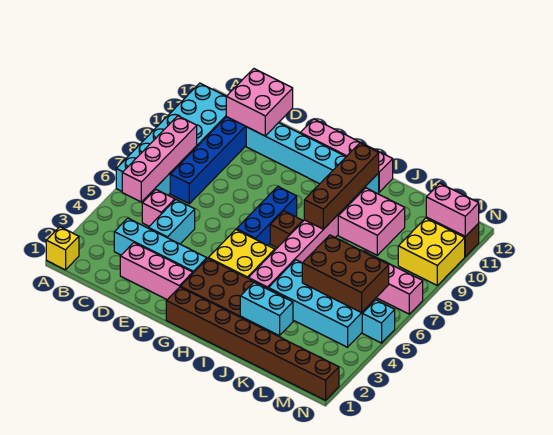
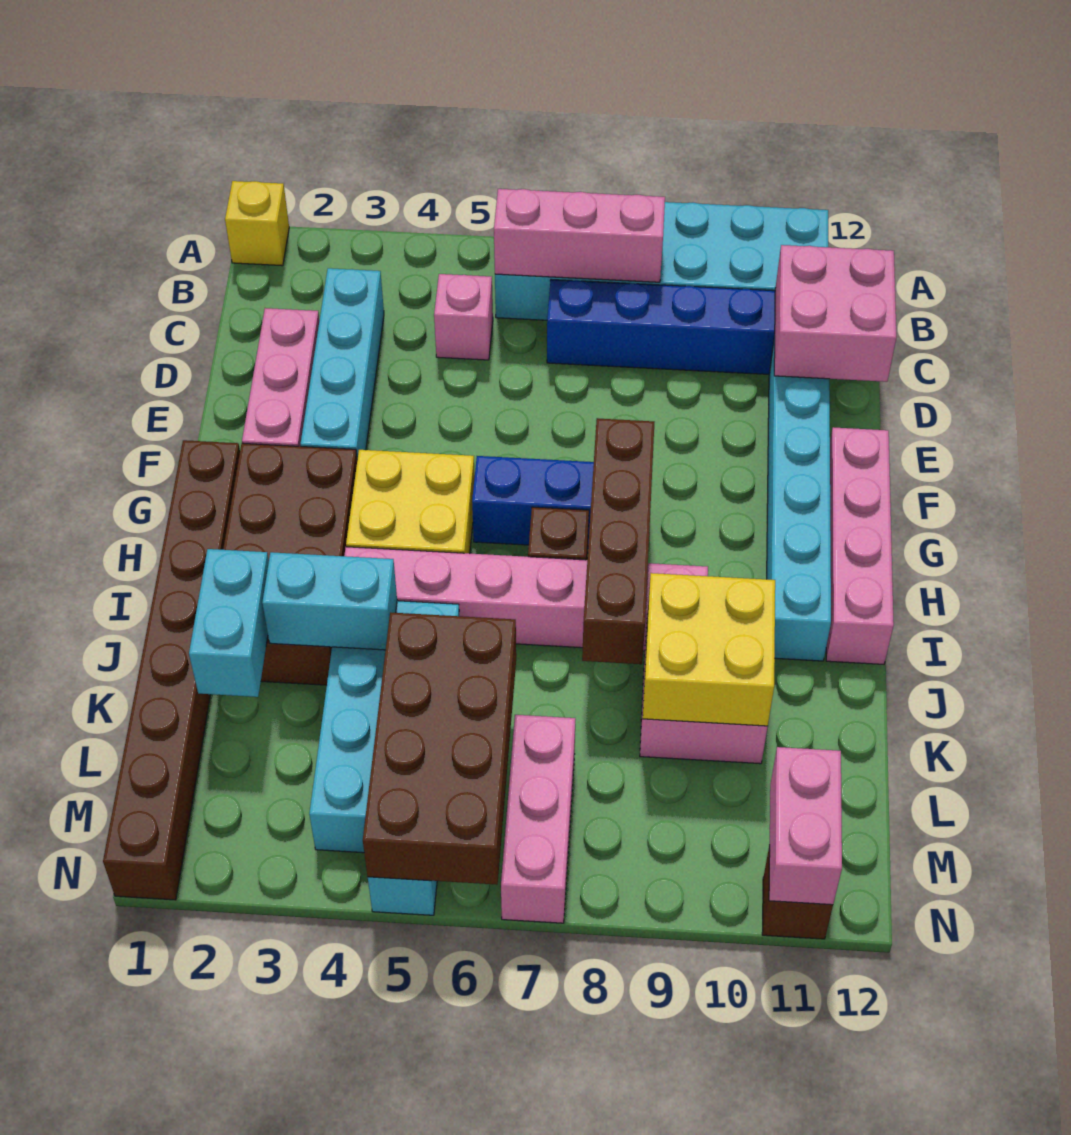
pink brick B5:B8 level 2 -> pink brick B6:B8 level 2
cyan brick D4:D5 level 1 -> cyan brick J3:J4 level 2
brown brick I8:I11 level 2 -> brown brick G8:J8 level 2
brown brick K5:M6 level 2 -> brown brick K5:N6 level 2
yellow brick M9:N10 level 1 -> yellow brick J9:K10 level 2

